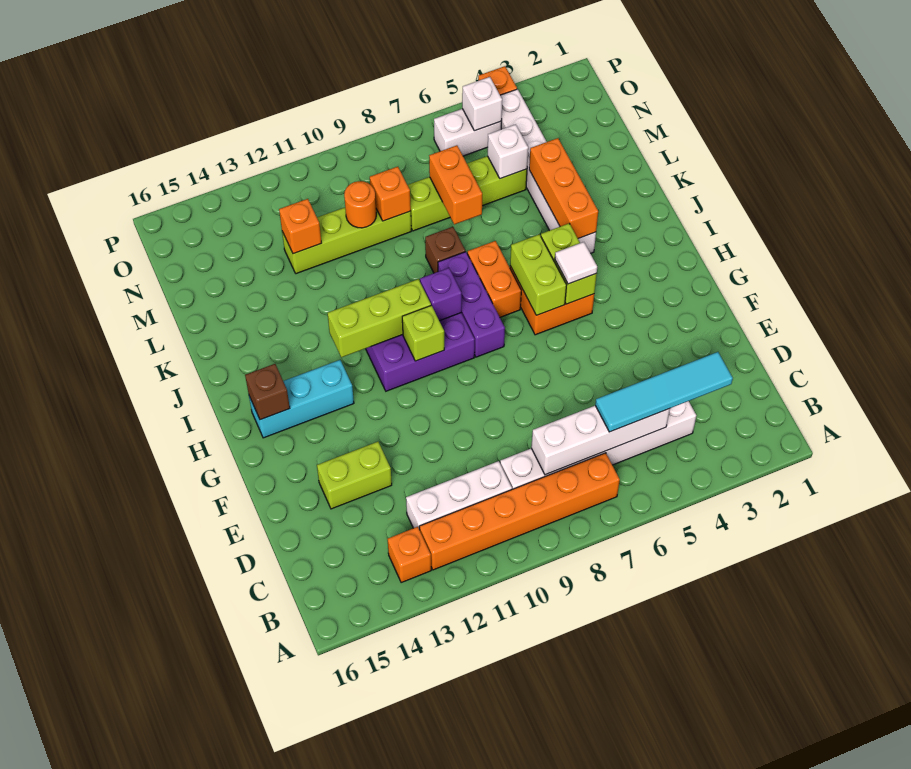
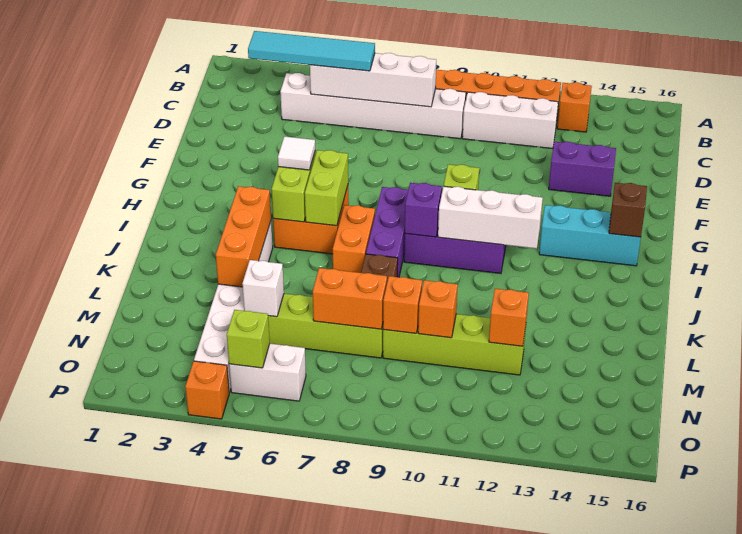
lime brick E13:E14 level 1 -> purple brick E13:E14 level 1
lime brick I10:I12 level 2 -> white brick I10:I12 level 2
orange brick L7:M7 level 2 -> orange brick M7:M8 level 2
orange round brick M10 level 2 -> orange brick M10 level 2
white brick O5 level 2 -> lime brick O5 level 2

